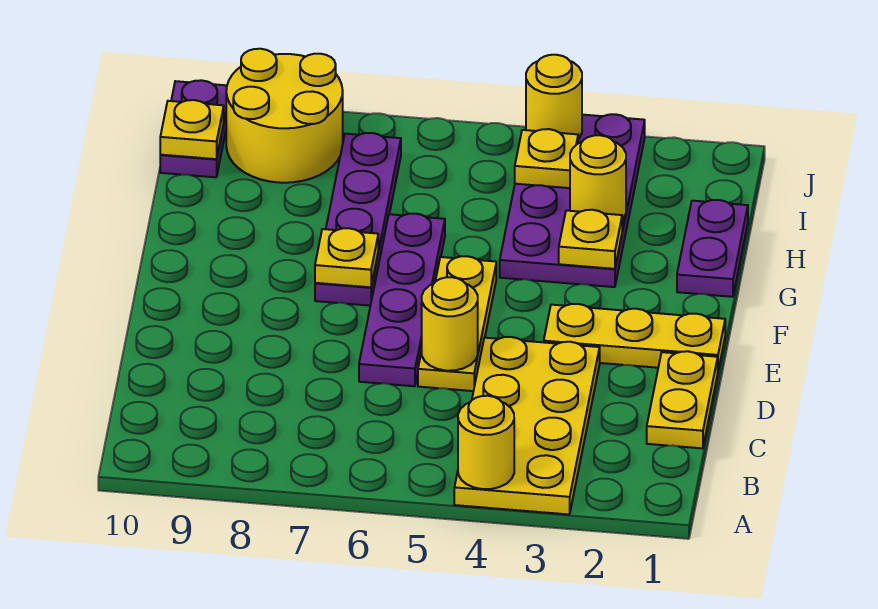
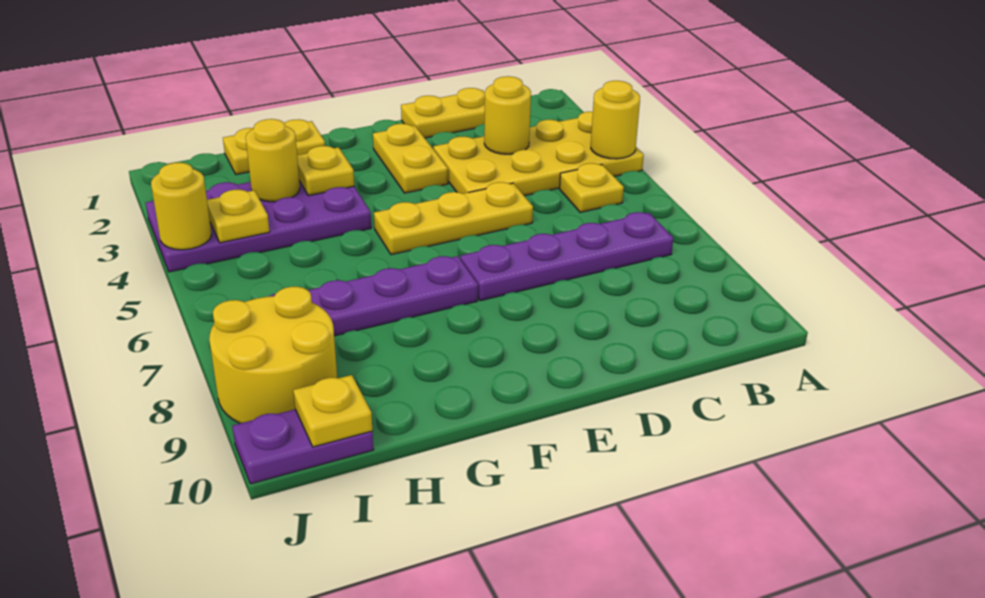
yellow round brick D5 level 2 -> yellow round brick C3 level 2
purple plate D6:G6 level 1 -> purple plate B7:E7 level 1
yellow plate E1:E3 level 1 -> yellow plate E2:E3 level 1
yellow plate F7 level 2 -> yellow plate B5 level 1
purple plate G1:H1 level 1 -> yellow plate G1:H1 level 1

